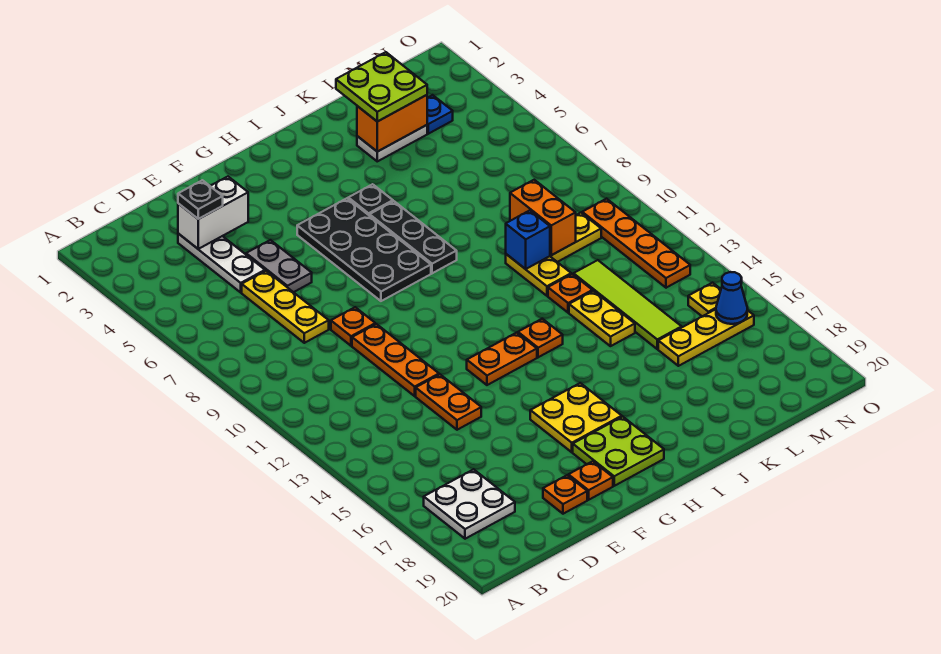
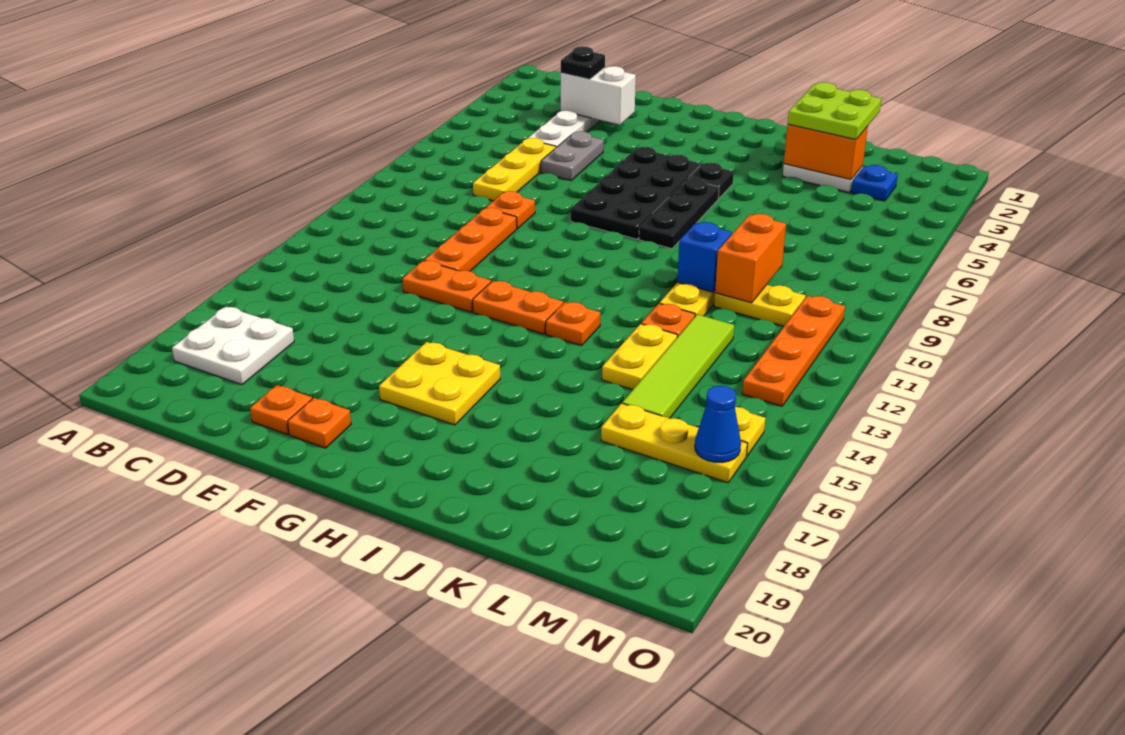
orange plate E13:E14 level 1 -> orange plate E13:F13 level 1
lime plate G18:H19 level 1 -> none

